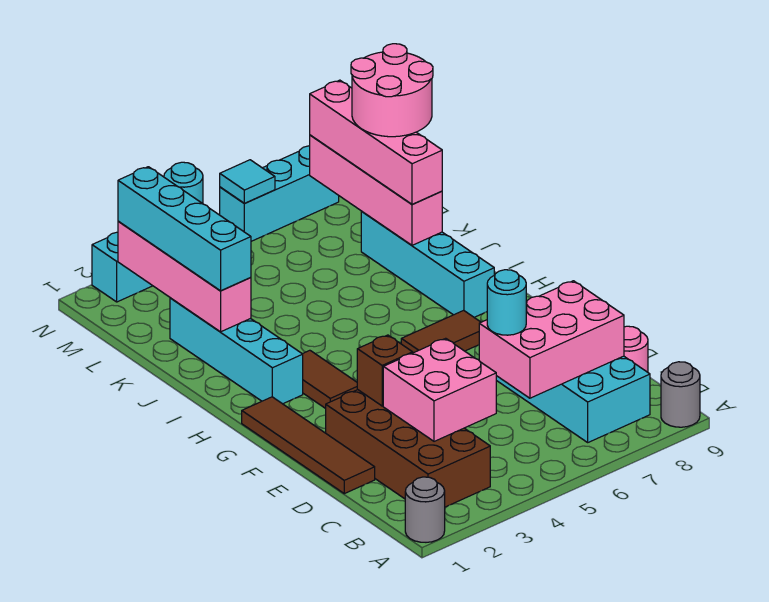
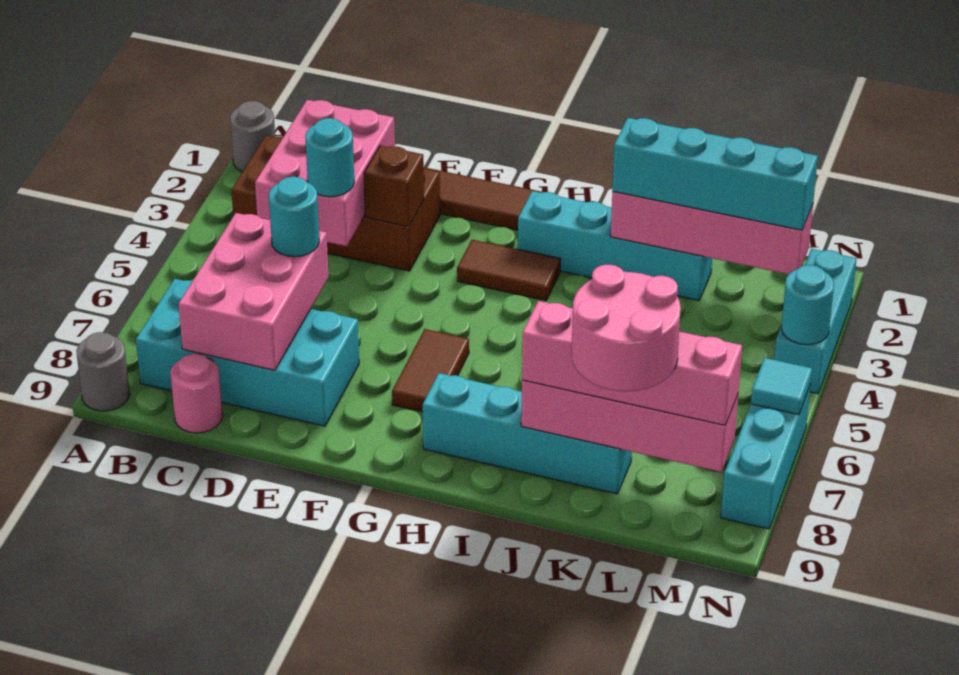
pink brick C3:D4 level 2 -> pink brick C2:D4 level 2
none -> cyan round brick D4 level 3

